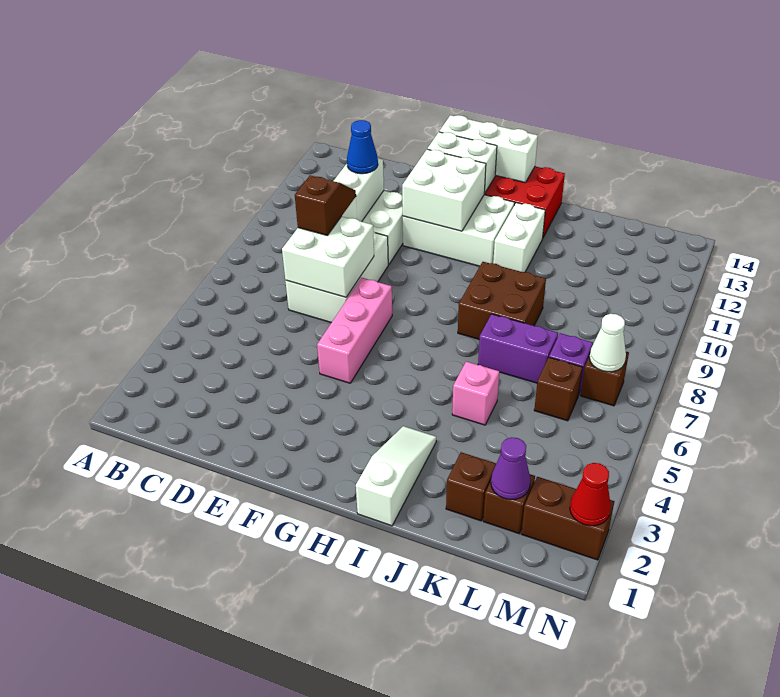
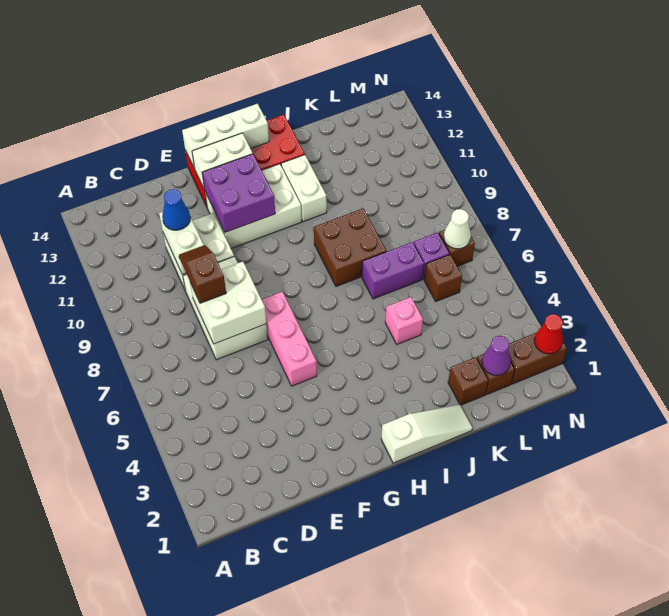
white brick F11:G12 level 2 -> purple brick F11:G12 level 2
white slope I1:I3 level 1 top 1 -> white slope H1:J1 level 1 top H

